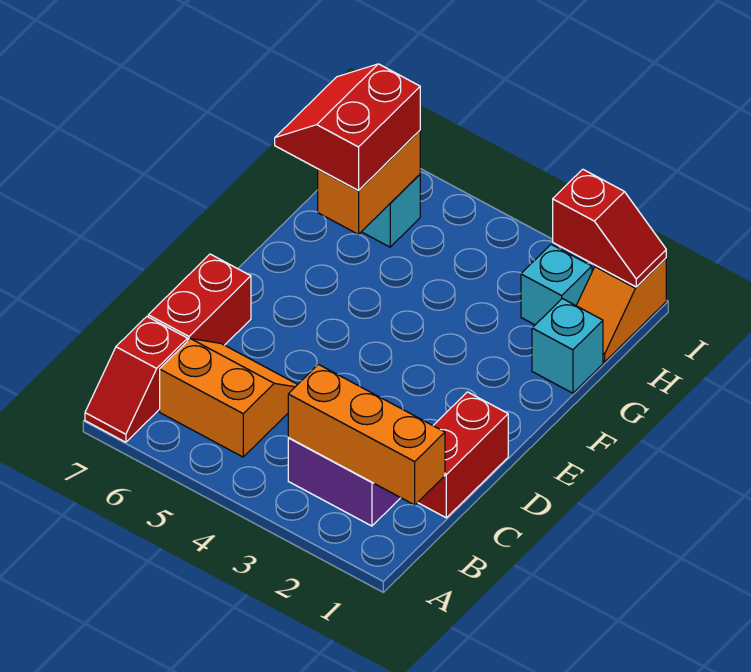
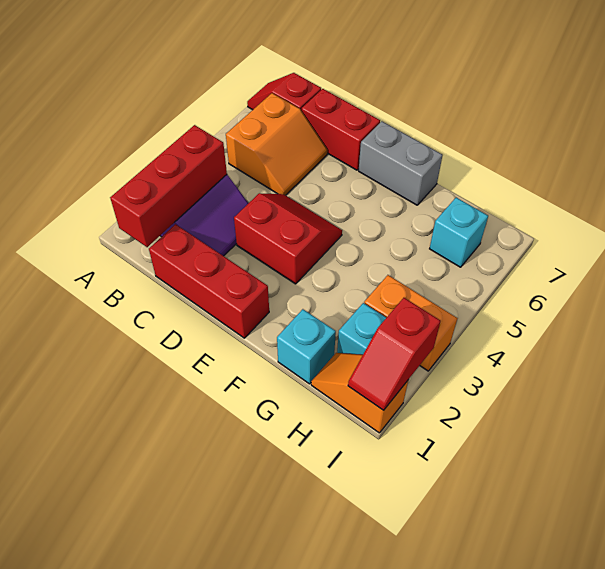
orange brick B1:B3 level 2 -> red brick B1:B3 level 2
red brick C1:D1 level 1 -> red brick C1:E1 level 1
none -> grey brick E7:F7 level 1
orange brick G6:H6 level 2 -> orange brick H3:I3 level 1
red slope G6:H7 level 3 top 6 -> red slope D3:E4 level 1 top 3

